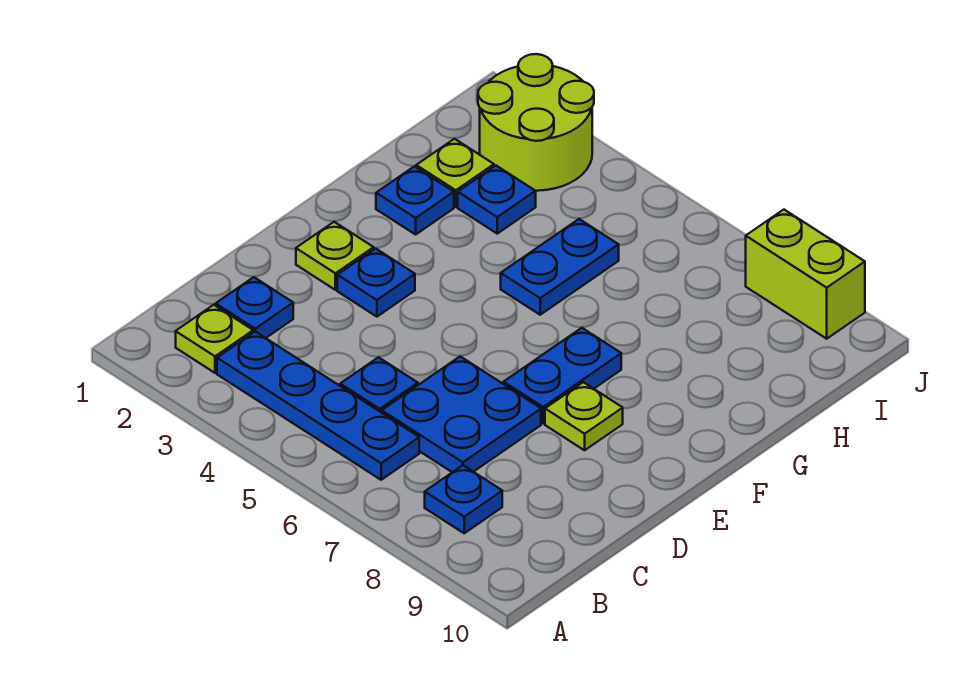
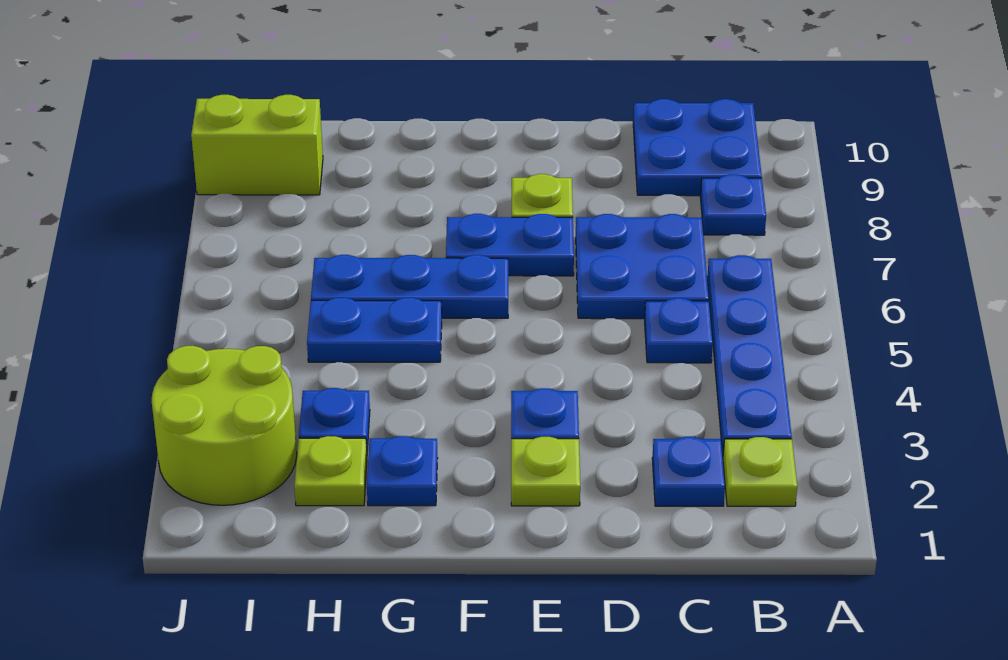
none -> blue plate B9:C10 level 1
none -> blue plate F6:H6 level 1
lime brick J8:J9 level 1 -> lime brick I9:J9 level 1

